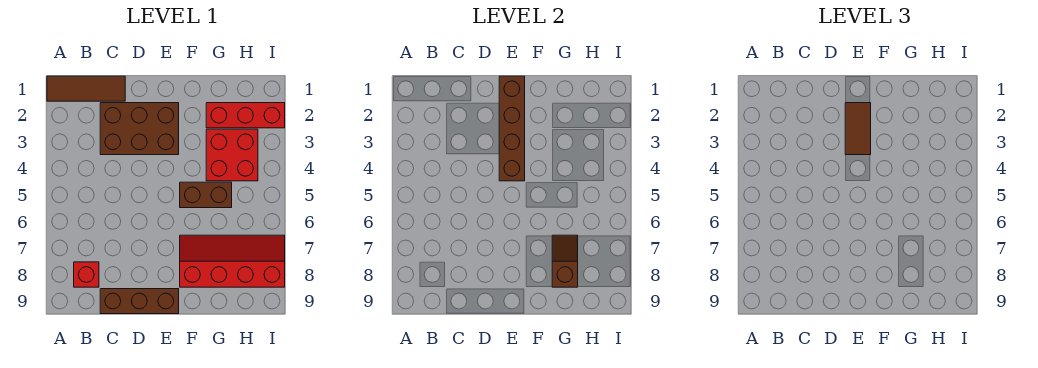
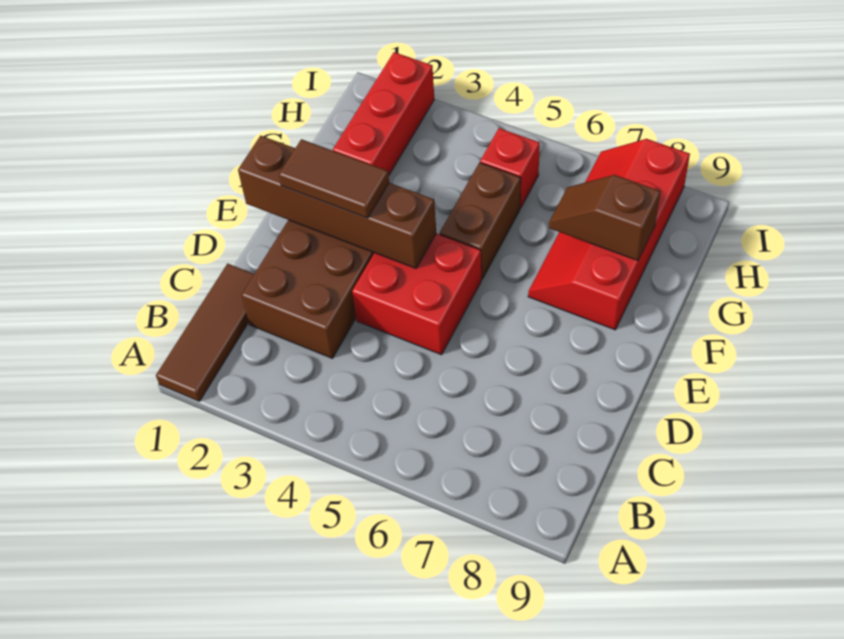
red brick B8 level 1 -> red brick H5 level 1
brown brick C9:E9 level 1 -> none
red brick G3:H4 level 1 -> red brick D4:E5 level 1

